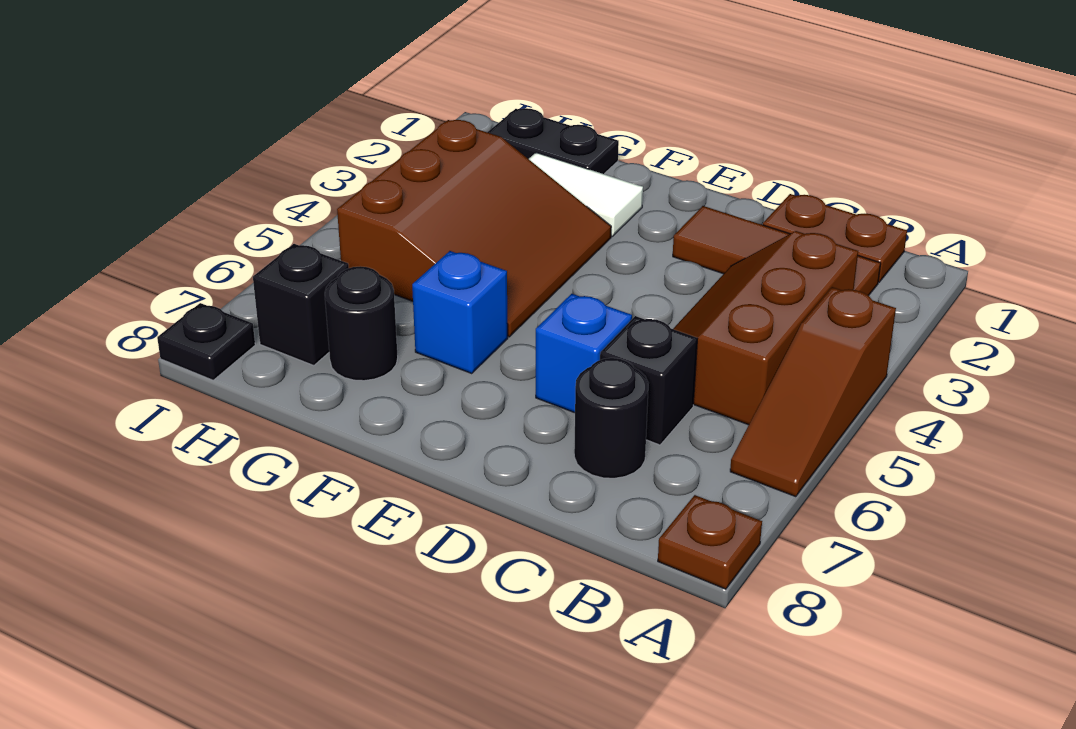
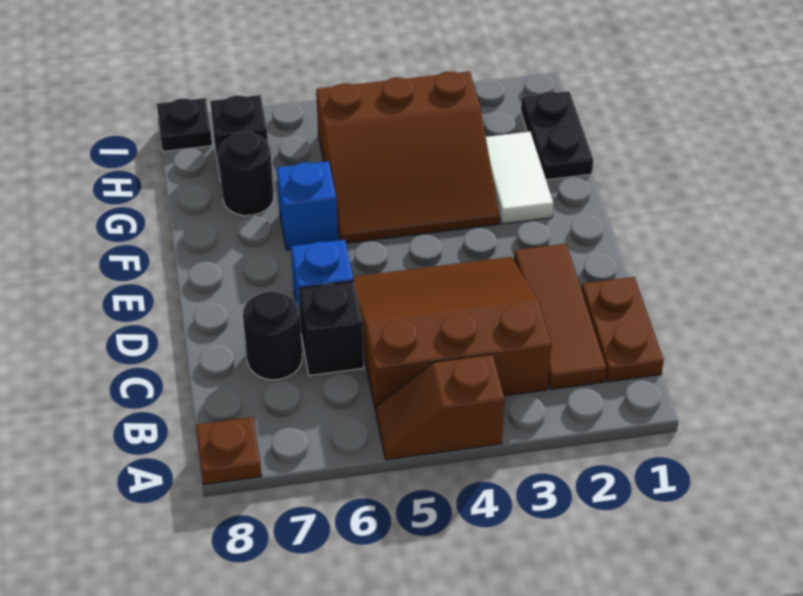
brown slope A4:A6 level 1 top 4 -> brown slope A4:A5 level 1 top 4
brown slope B3:C5 level 1 top B -> brown slope B3:D5 level 1 top B

